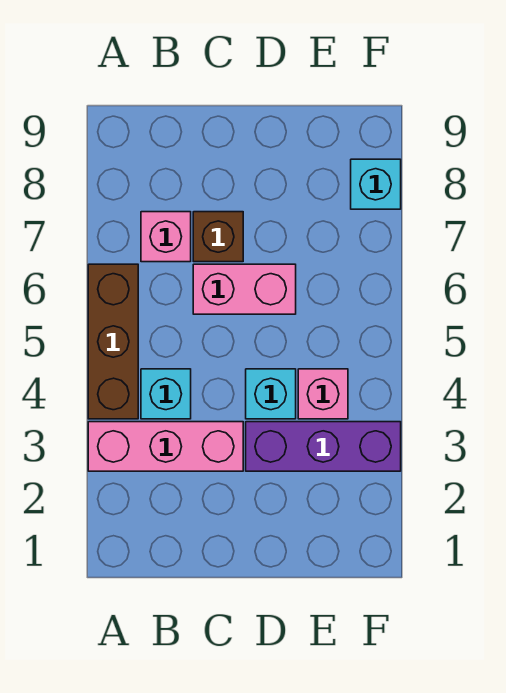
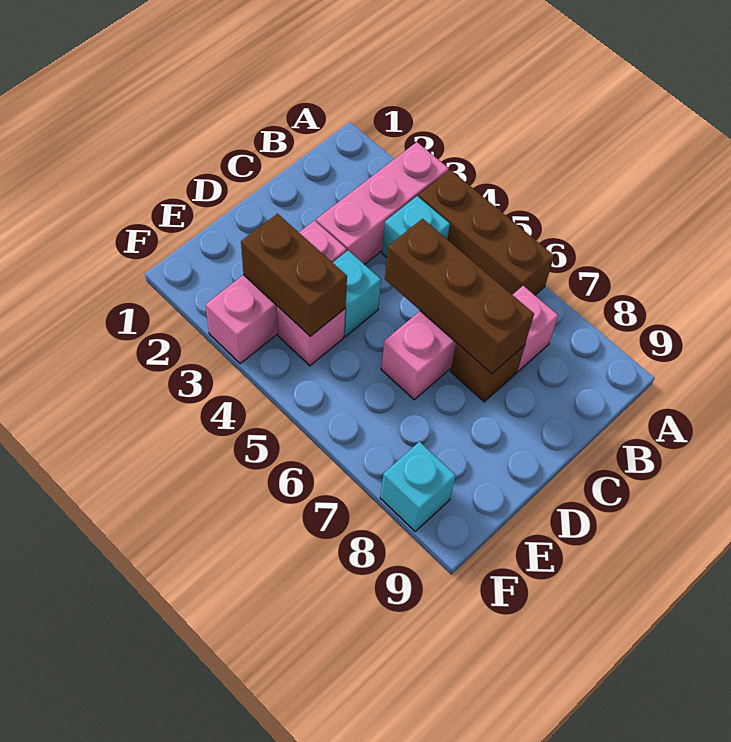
none -> brown brick C5:C7 level 2
purple brick D3:F3 level 1 -> pink brick D3:F3 level 1
none -> brown brick E3:E4 level 2

